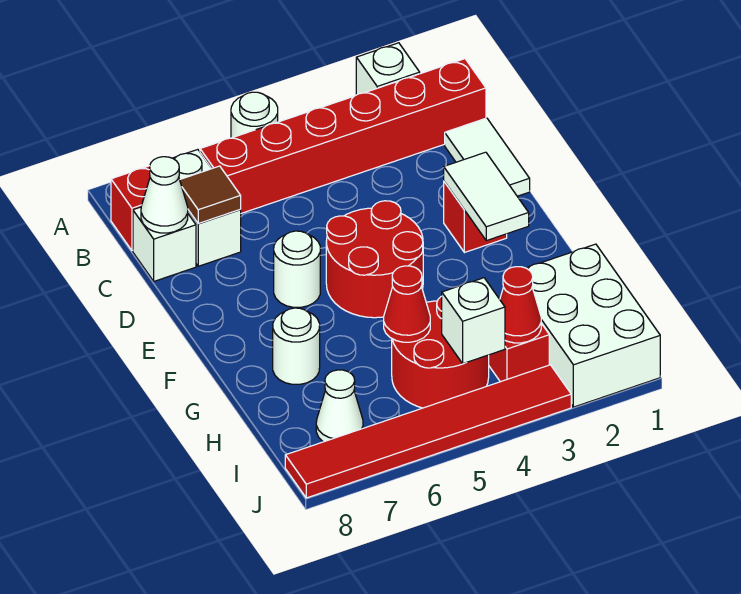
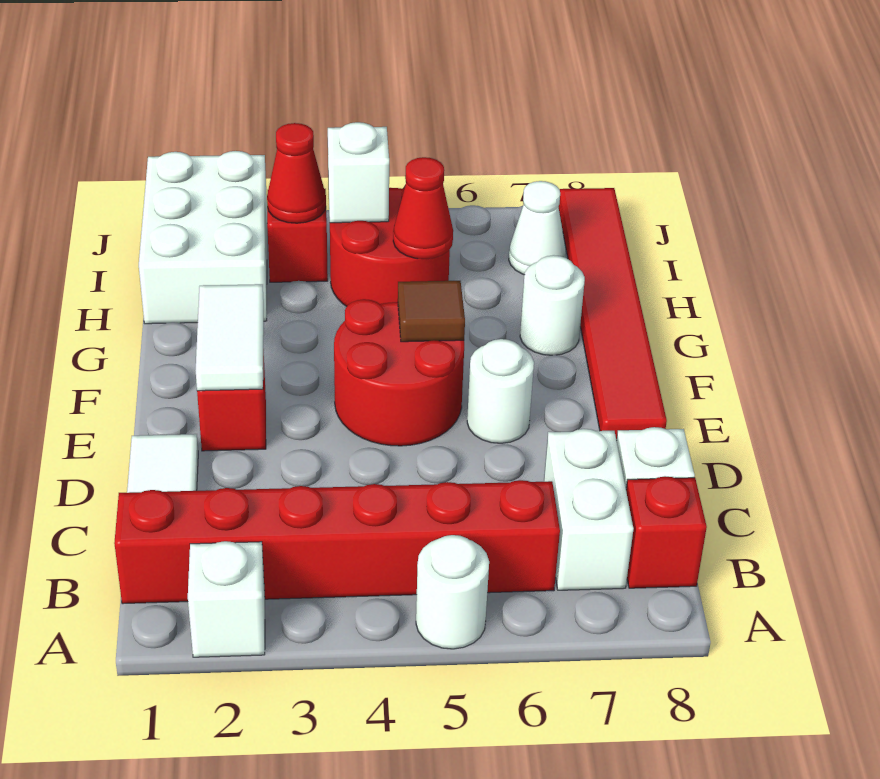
brown tile C7 level 2 -> brown tile F5 level 2
white cone C8 level 2 -> none
red tile J3:J8 level 1 -> red tile E8:J8 level 1

